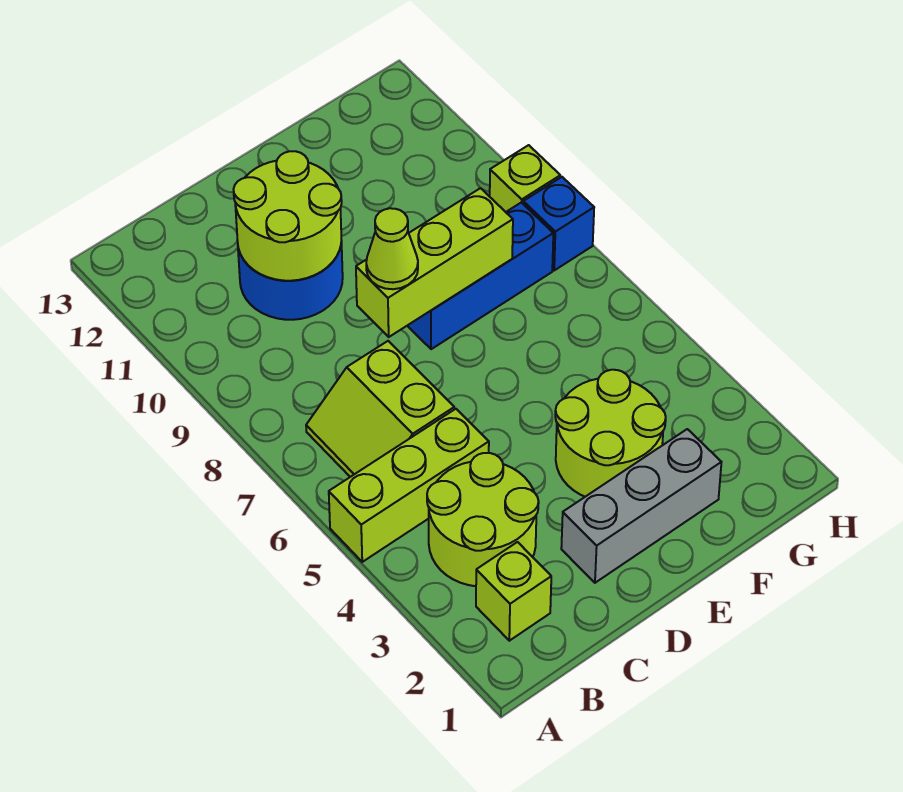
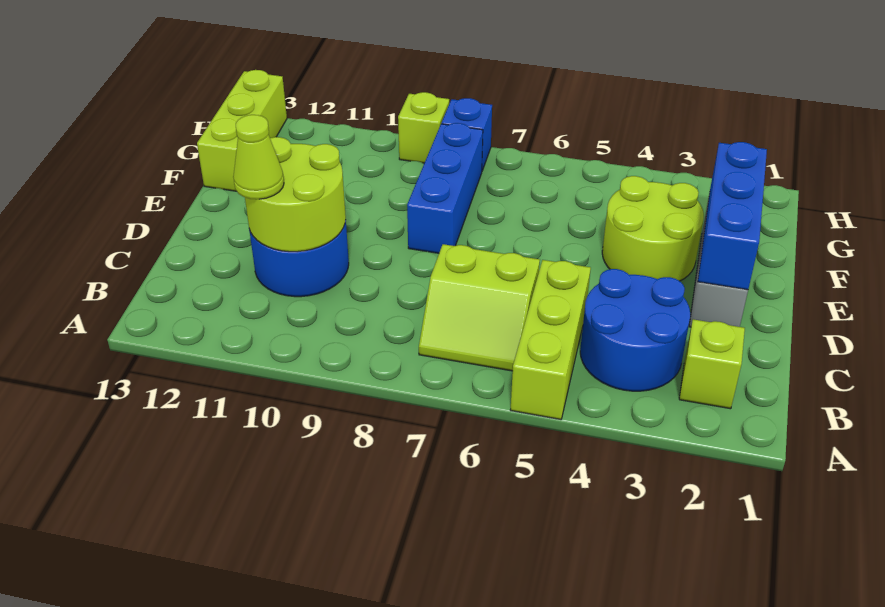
lime round brick B3:C4 level 1 -> blue round brick B3:C4 level 1
none -> blue brick D2:F2 level 2
lime brick D8:F8 level 2 -> lime brick F13:H13 level 1
lime cone D8 level 3 -> lime cone C11 level 3

